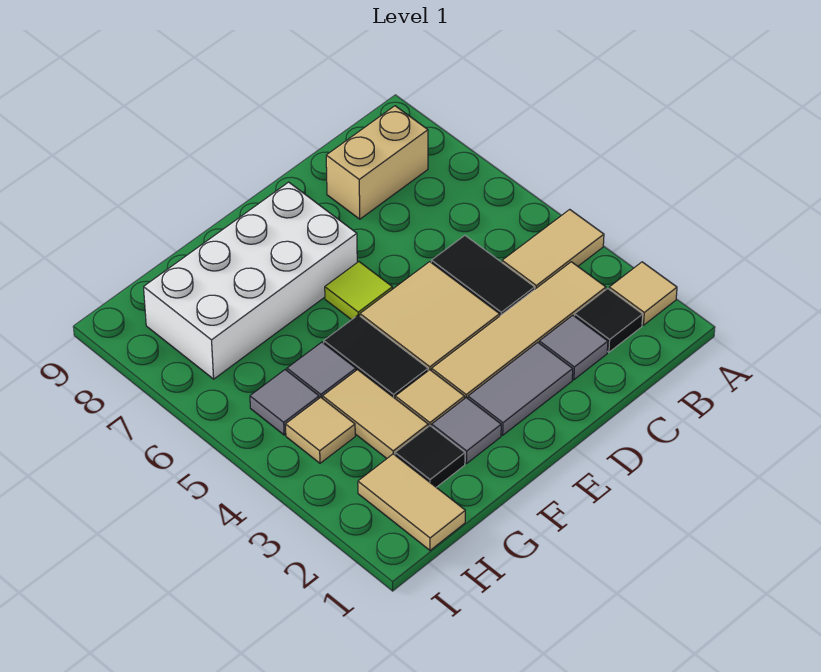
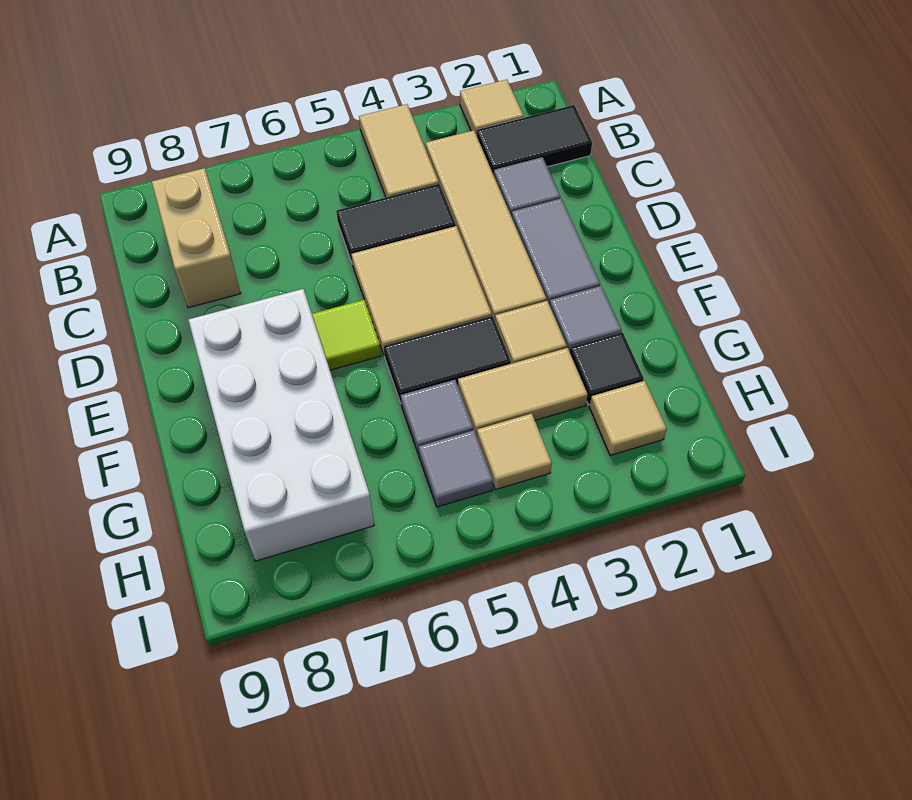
black tile B2 level 1 -> black tile B1:B2 level 1
tan tile H1:H2 level 1 -> tan tile H2 level 1

